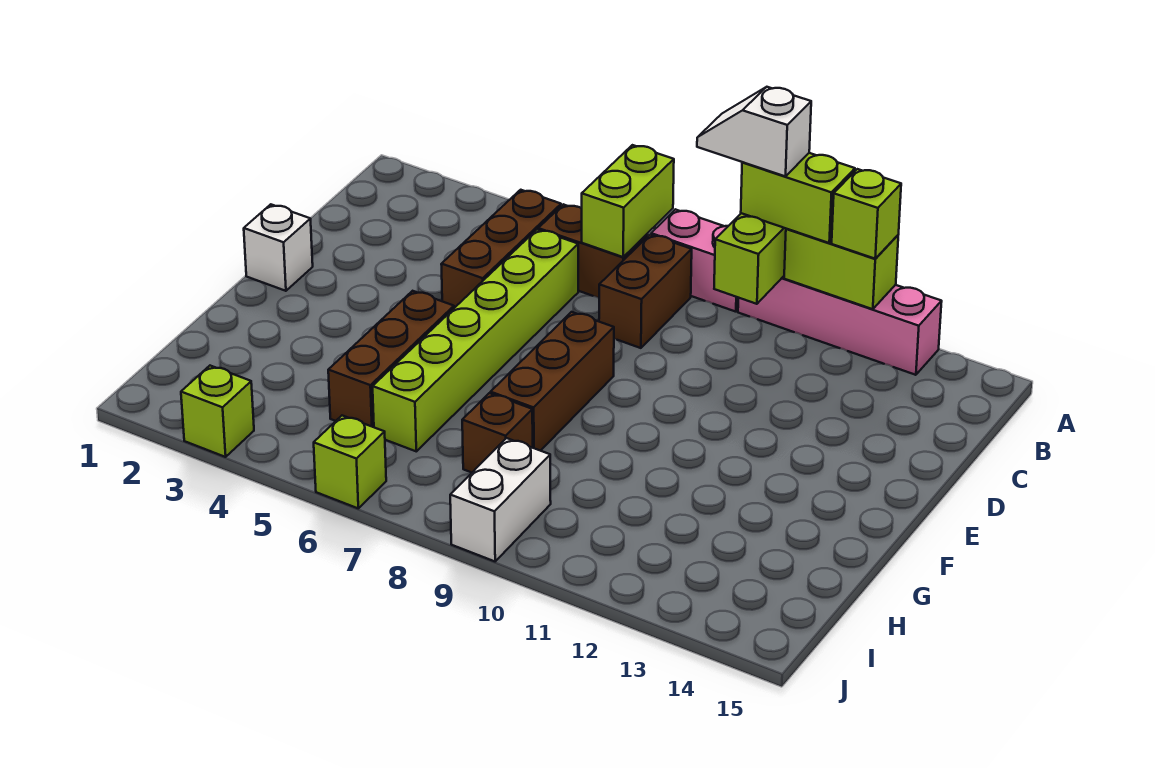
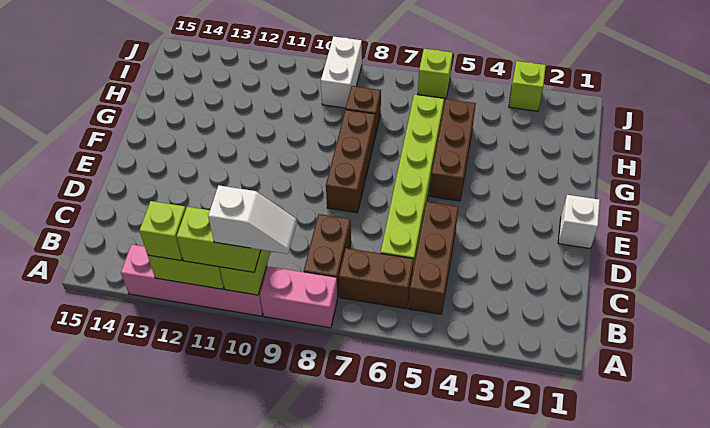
lime brick A7:B7 level 2 -> none

